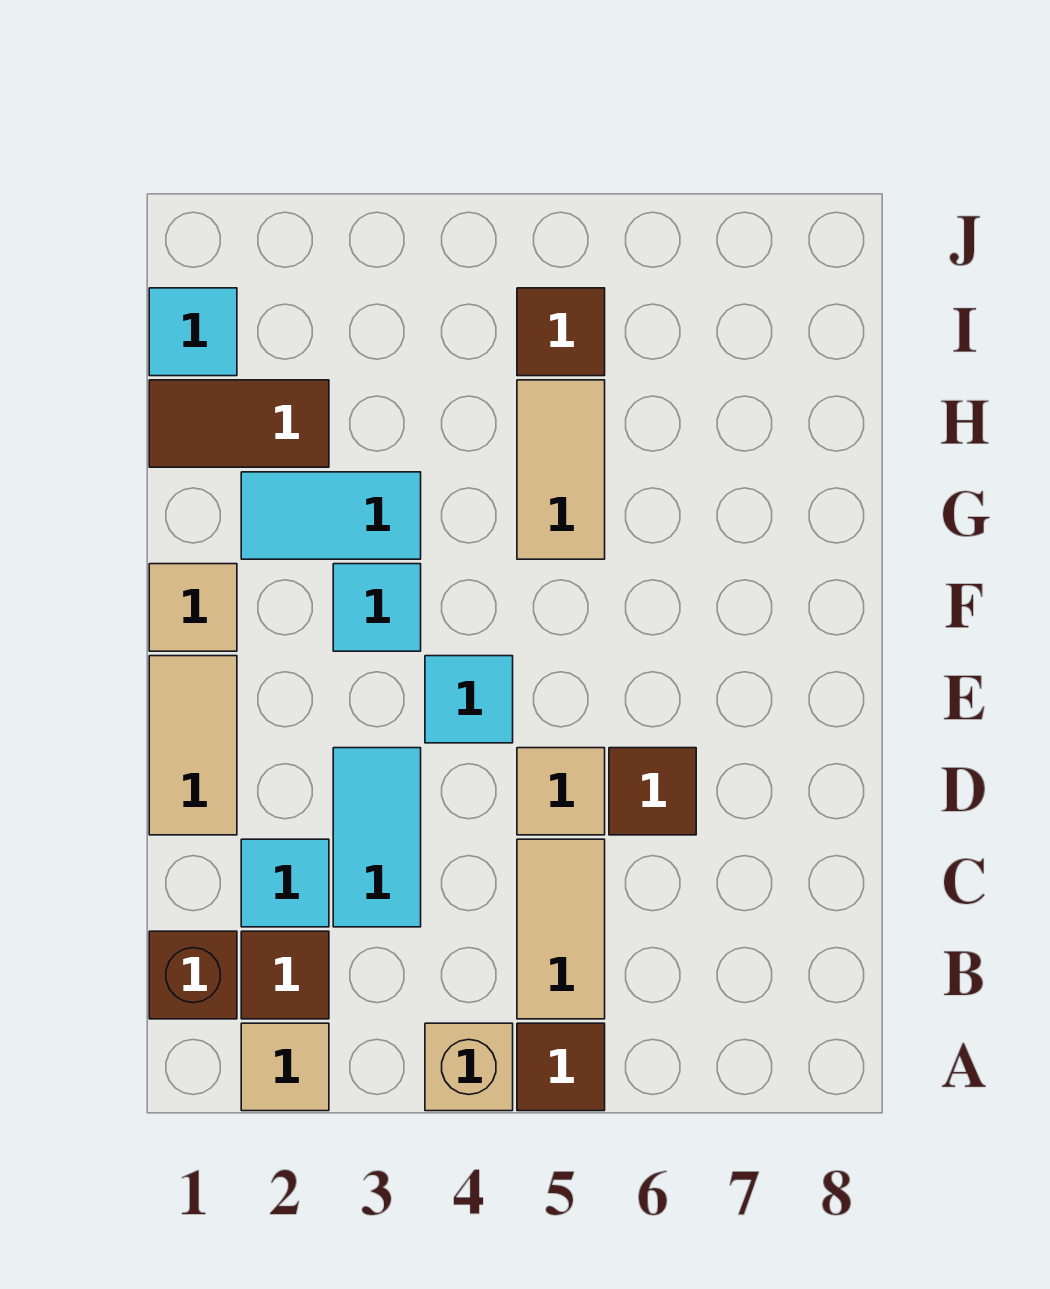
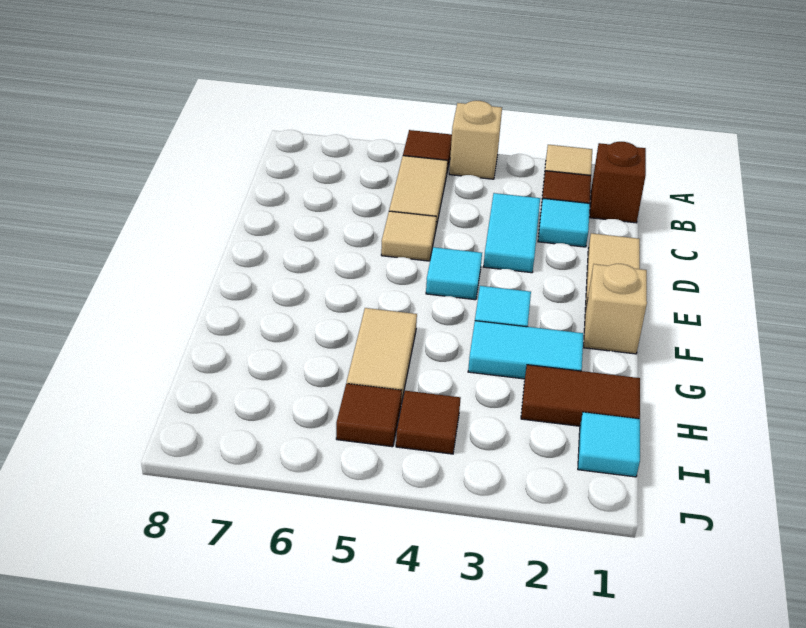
brown tile D6 level 1 -> brown tile I4 level 1
tan tile F1 level 1 -> tan brick F1 level 1

